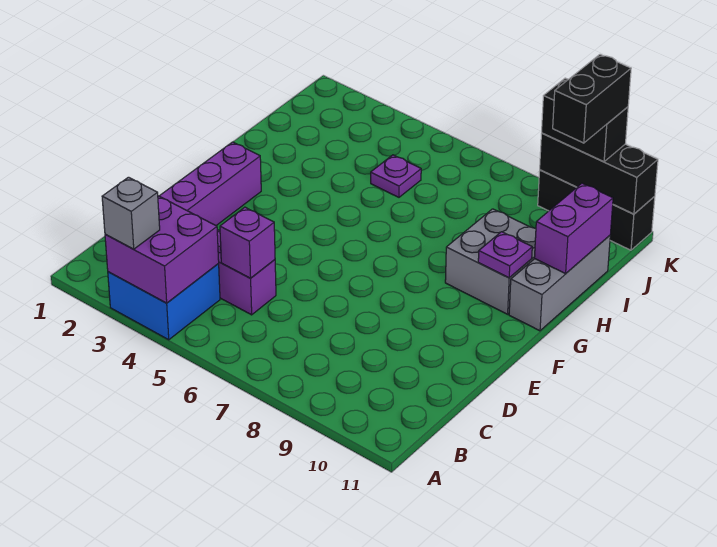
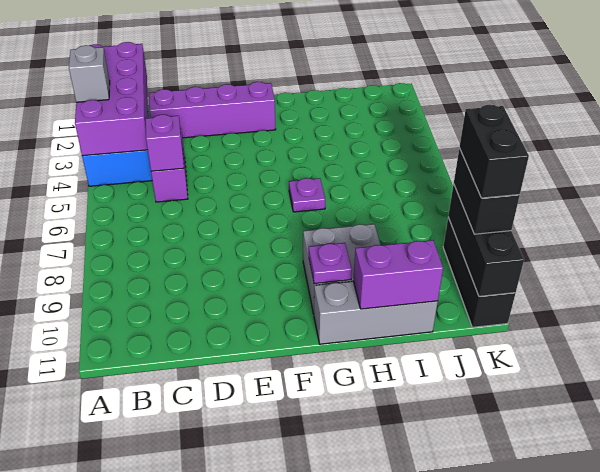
purple brick A3:B4 level 2 -> purple brick A1:B4 level 2
purple plate I5 level 1 -> purple plate G6 level 1
black brick J10:K10 level 4 -> black brick K9:K10 level 4

